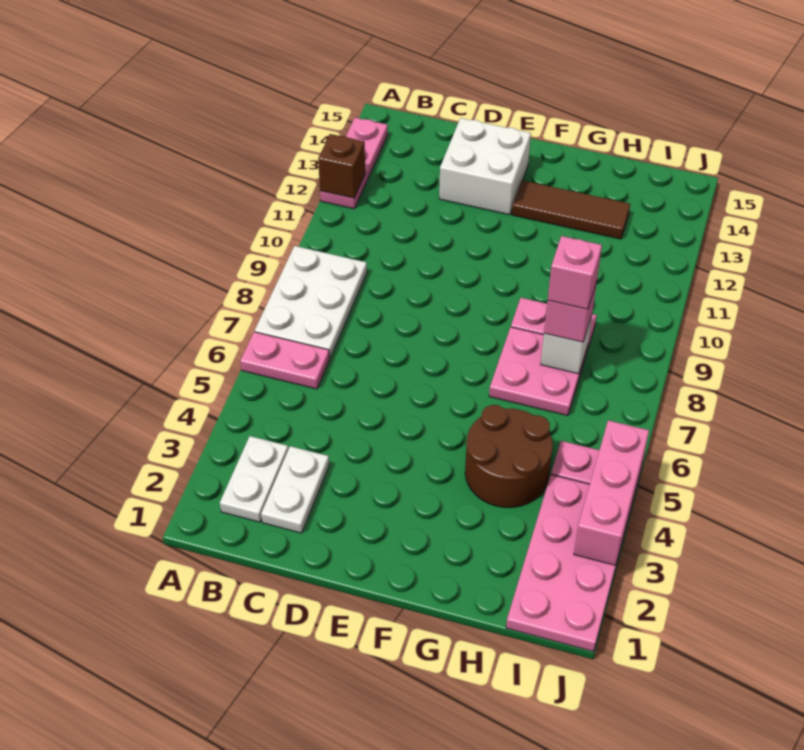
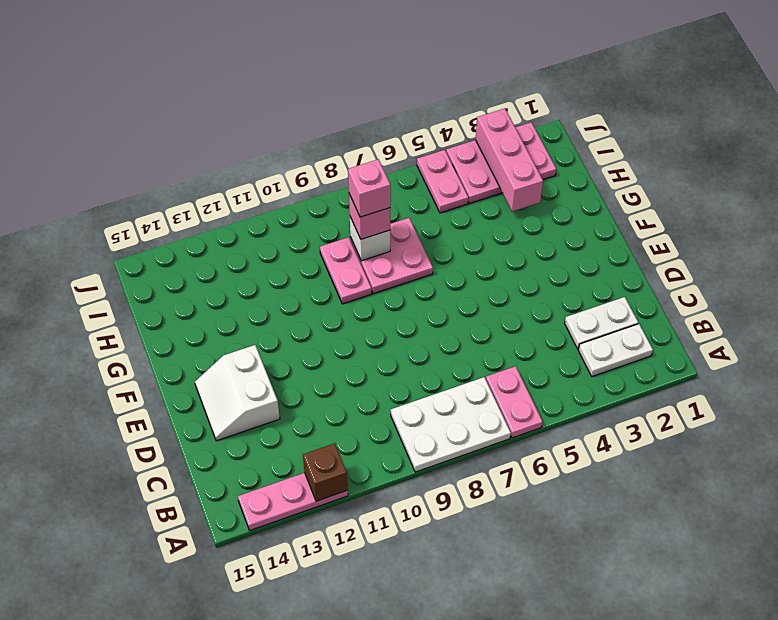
white brick D13:E14 level 1 -> white slope D13:E14 level 1 top 13
brown tile F13:H13 level 1 -> none
brown round brick G4:H5 level 1 -> none
pink plate I1:J4 level 1 -> pink plate I2:J4 level 1
pink brick J3:J5 level 2 -> pink brick H3:J3 level 2

